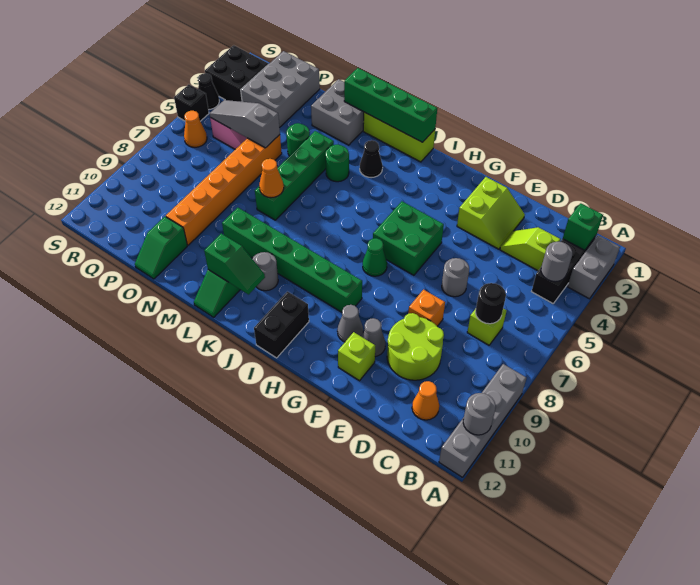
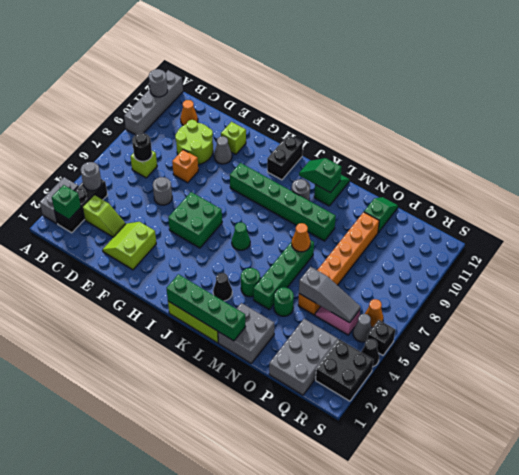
grey cone G10 level 1 -> grey cone R5 level 1
green cone H7 level 1 -> green cone J6 level 1

